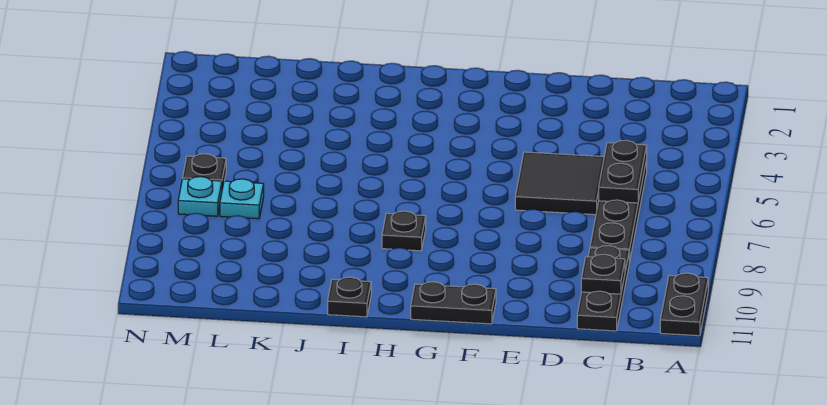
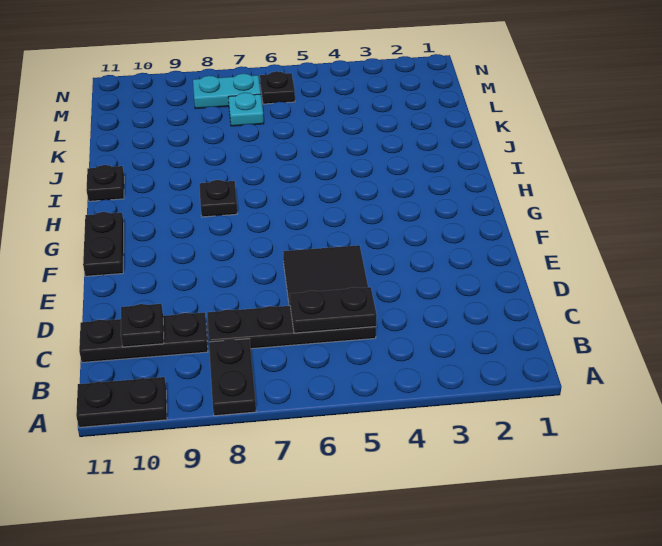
none -> black plate A8:B8 level 1
cyan plate M7 level 1 -> cyan plate M7:M8 level 1

